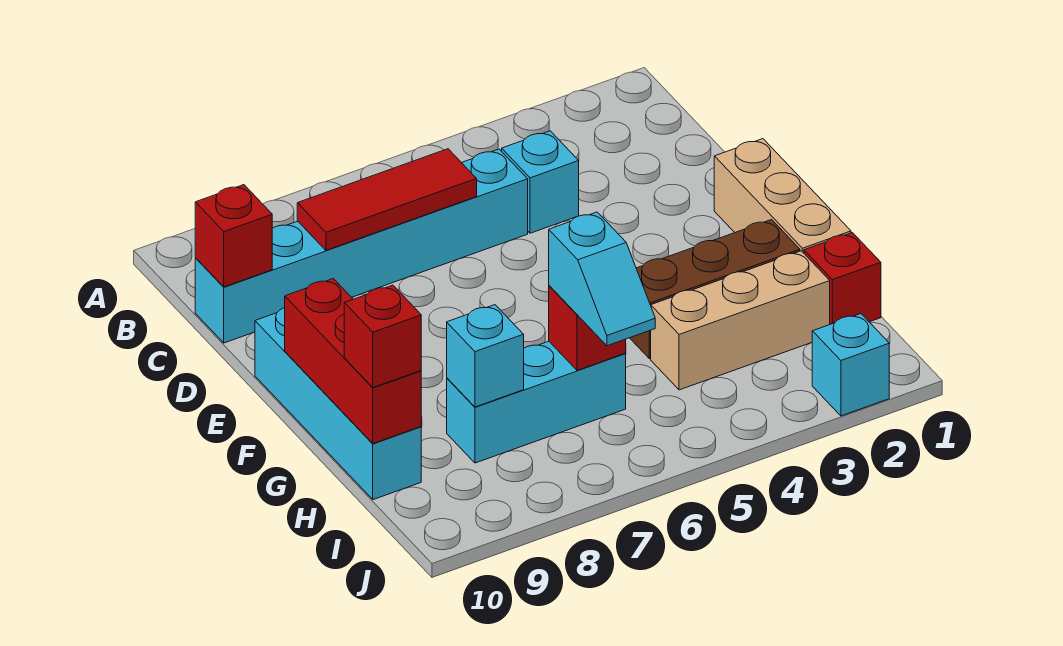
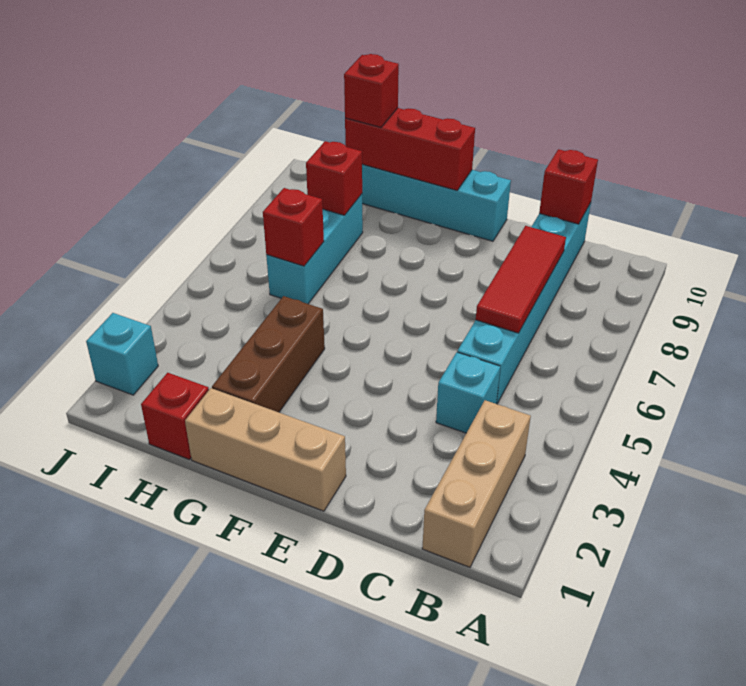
tan brick H2:H4 level 1 -> tan brick B1:B3 level 1
cyan slope H6:I6 level 3 top H -> none
cyan brick H8 level 2 -> red brick H8 level 2

